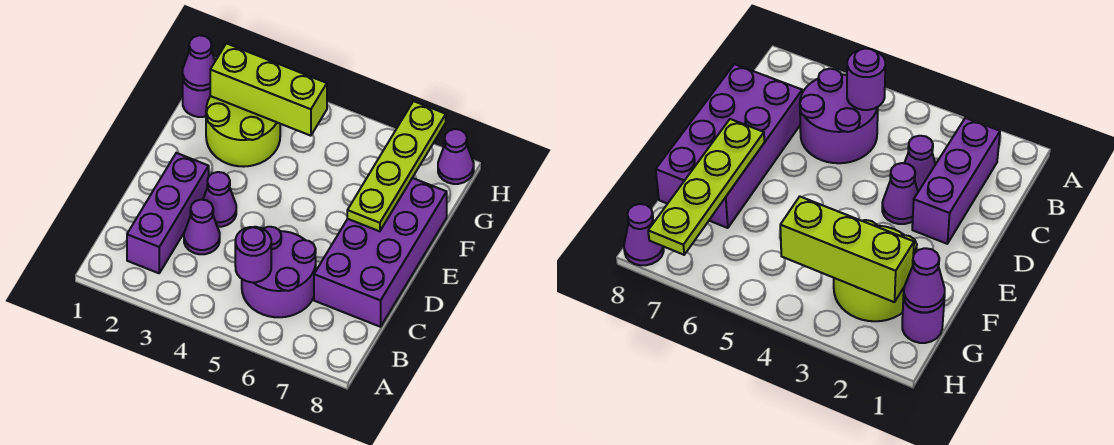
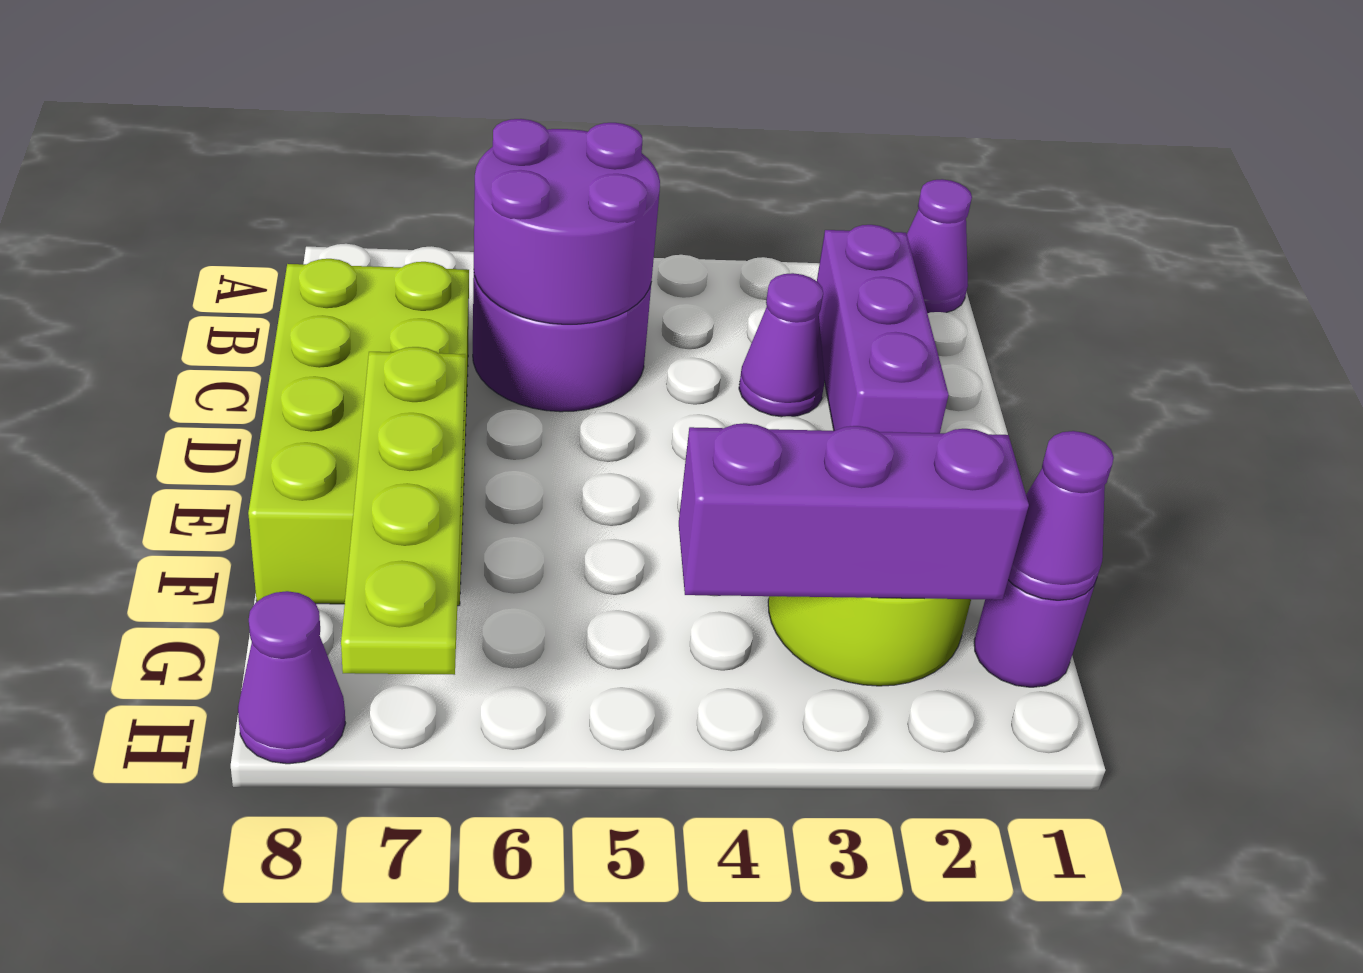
purple round brick B5 level 2 -> purple round brick B5:C6 level 2
purple brick C7:F8 level 1 -> lime brick C7:F8 level 1
purple cone D3 level 1 -> purple cone A1 level 1
lime brick G2:G4 level 2 -> purple brick G2:G4 level 2

